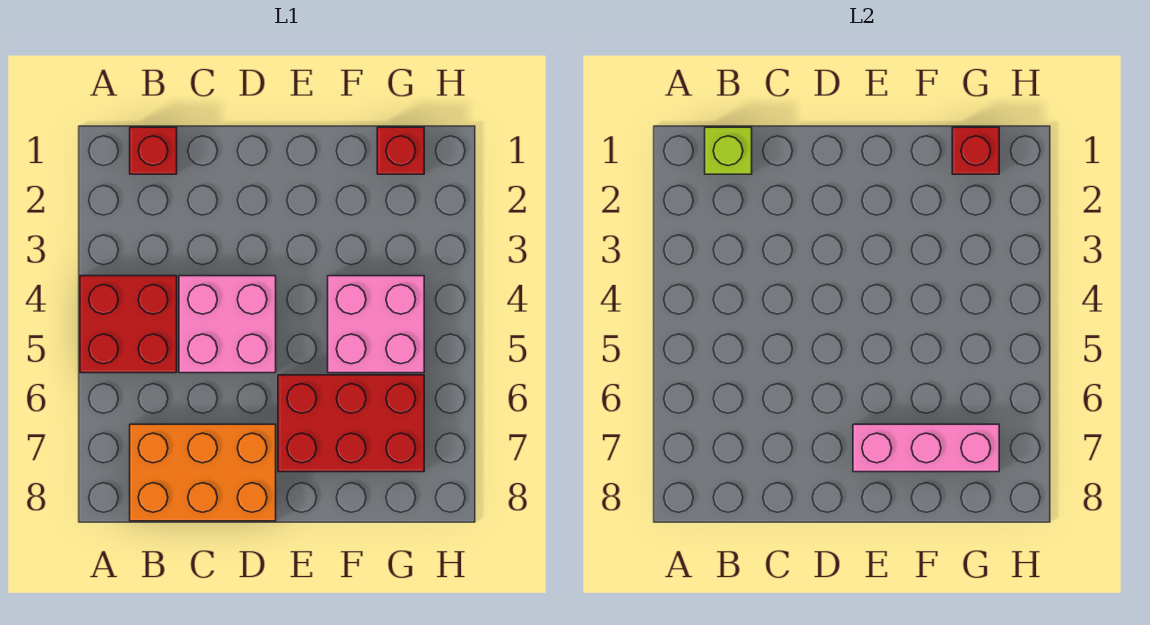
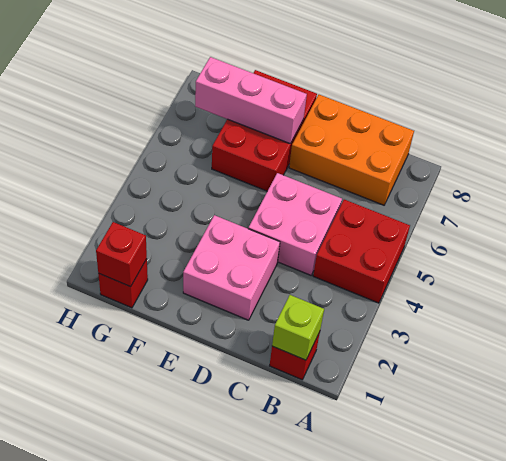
red brick E6:G7 level 1 -> red brick E6:F8 level 1
pink brick F4:G5 level 1 -> pink brick D2:E3 level 1

